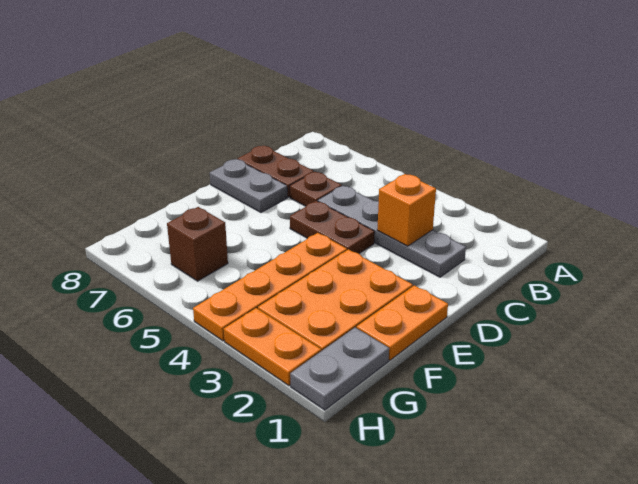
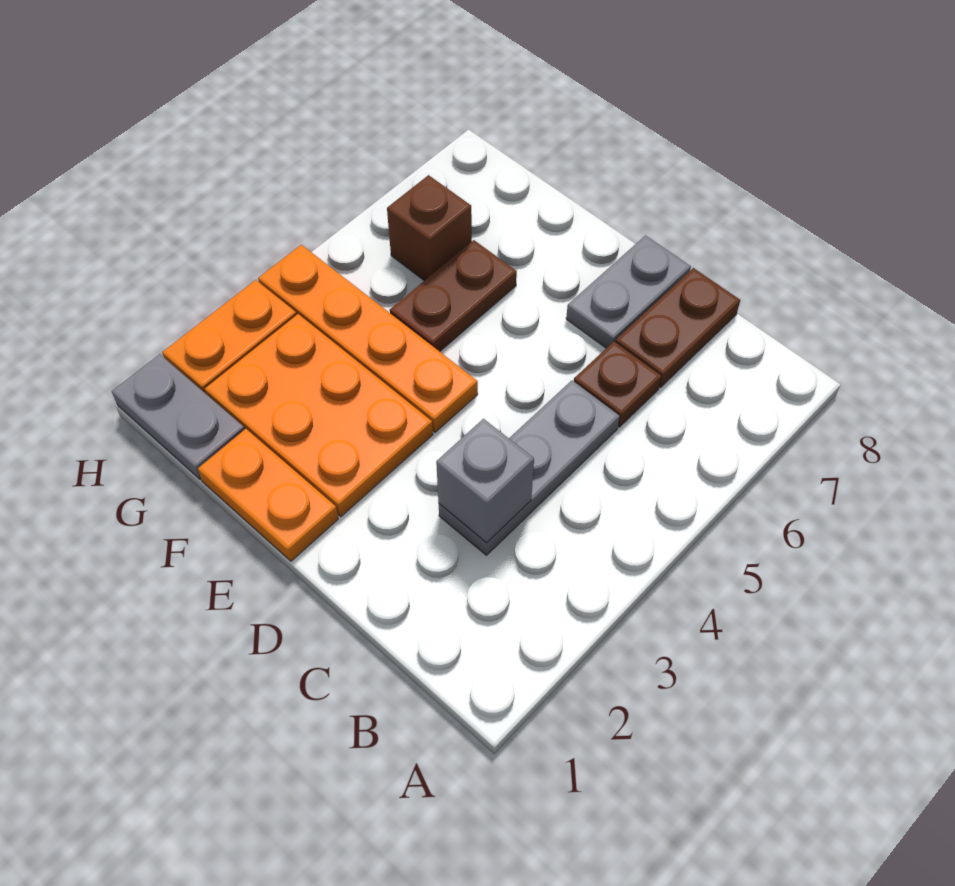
grey plate C2:C5 level 1 -> grey plate C3:C5 level 1
orange brick C3 level 2 -> grey brick C3 level 2
brown plate D4:D5 level 1 -> brown plate F5:F6 level 1

